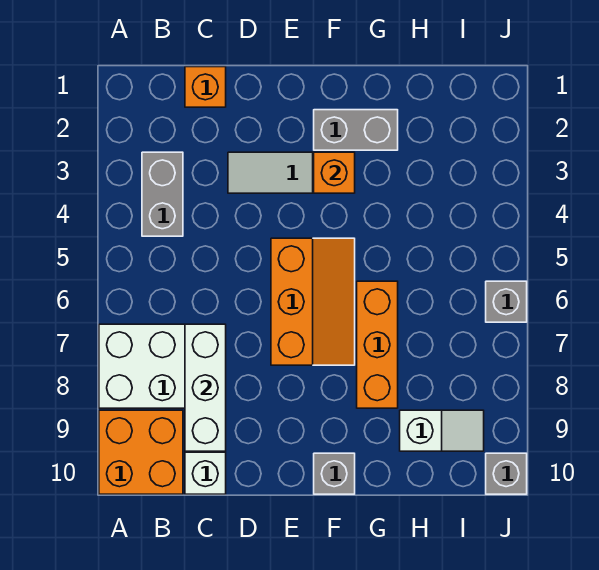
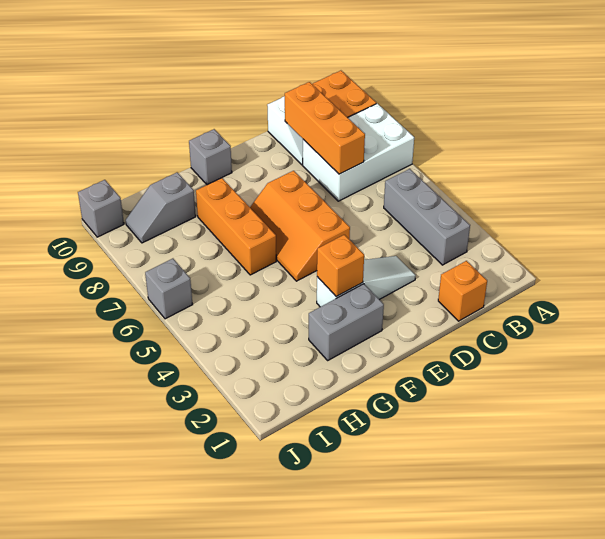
grey brick B3:B4 level 1 -> grey brick B3:B5 level 1
white brick C7:C9 level 2 -> orange brick C7:C9 level 2
white slope H9:I9 level 1 top H -> grey slope H9:I9 level 1 top H

